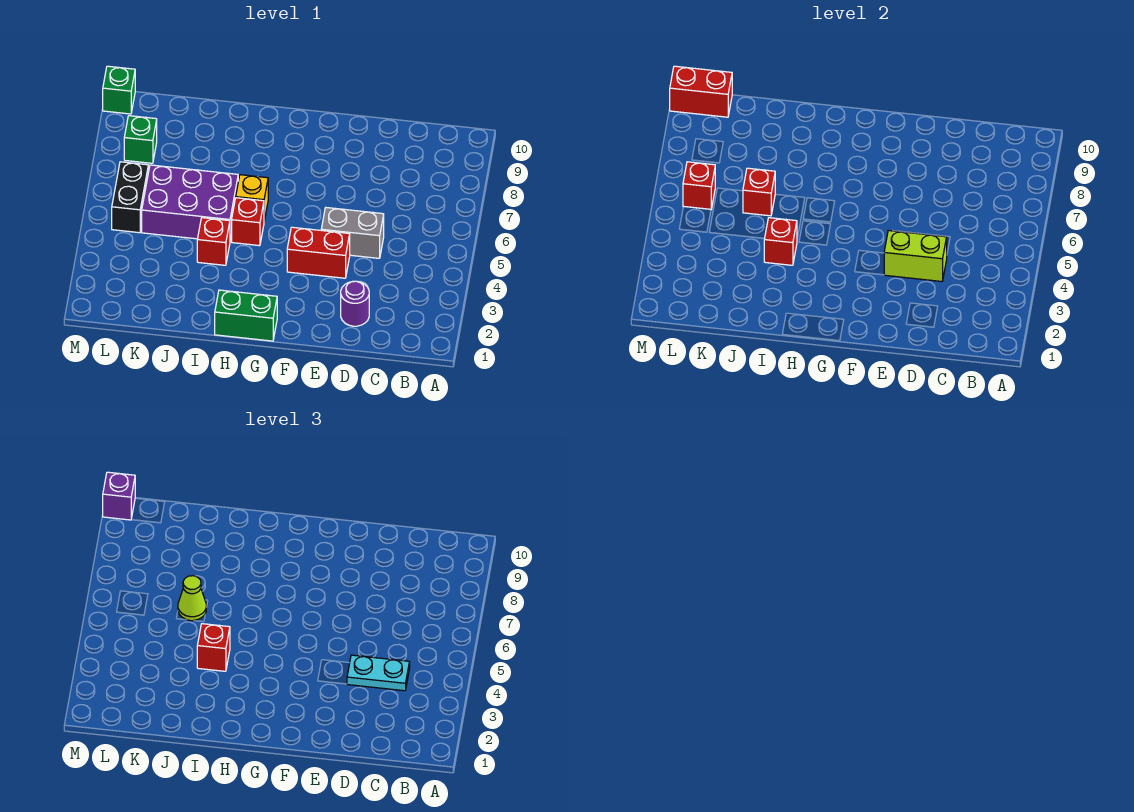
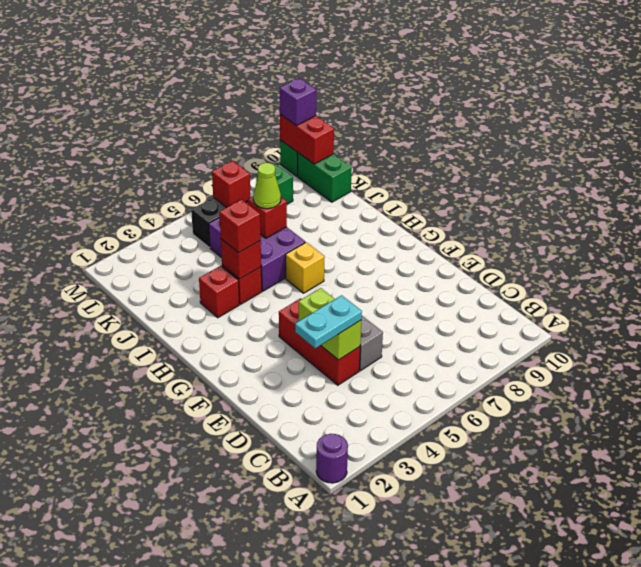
cyan plate C4:D4 level 3 -> cyan plate D3:D4 level 3
purple round brick D2 level 1 -> purple round brick A1 level 1
red brick E4:F4 level 1 -> red brick D4:F4 level 1
green brick G1:H1 level 1 -> green brick K10:L10 level 1
red brick H5 level 1 -> red brick I3 level 1

